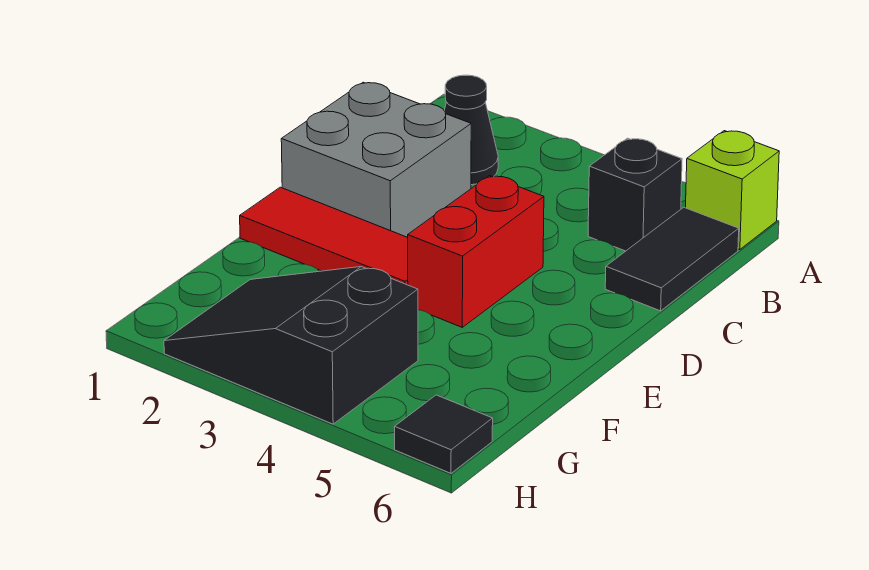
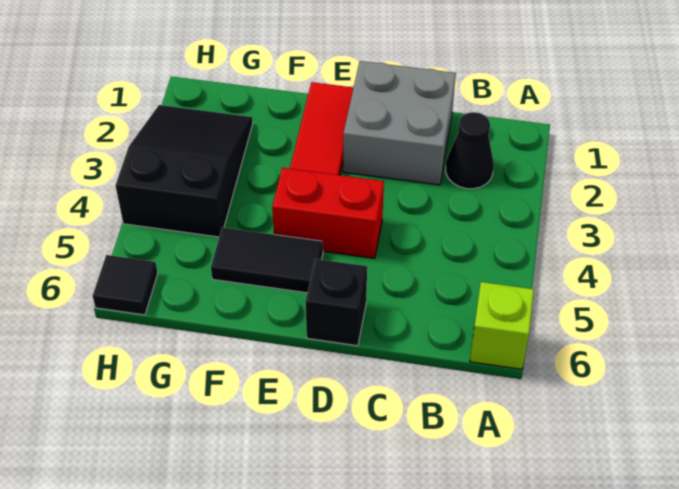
black brick B5 level 1 -> black brick D6 level 1
black tile B6:C6 level 1 -> black tile E5:F5 level 1

